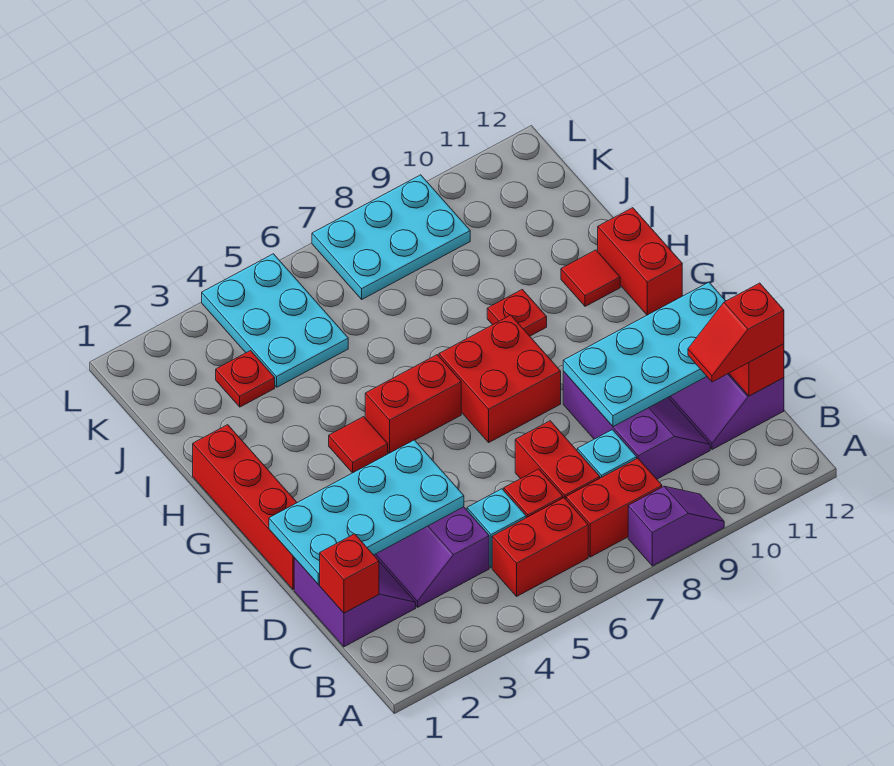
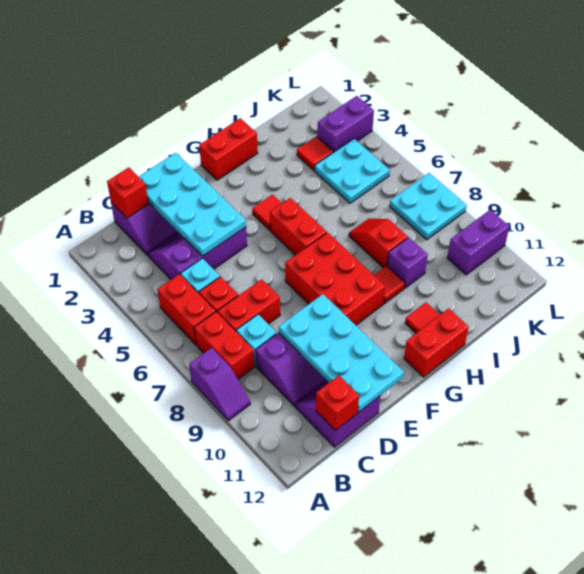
red slope C11:C12 level 3 top 12 -> red slope I7:I8 level 1 top 8
red brick E1:H1 level 1 -> red brick G1:H1 level 1
red brick F7:G8 level 1 -> red brick F7:G9 level 1
red plate H9 level 1 -> red tile H9 level 1
none -> purple brick I9 level 1
red plate J3 level 1 -> red tile J3 level 1
cyan plate J4:L5 level 1 -> cyan plate J4:K5 level 1
none -> purple brick K3:L3 level 1
cyan plate K7:L9 level 1 -> cyan plate K7:L8 level 1
none -> purple brick K10:L10 level 1

